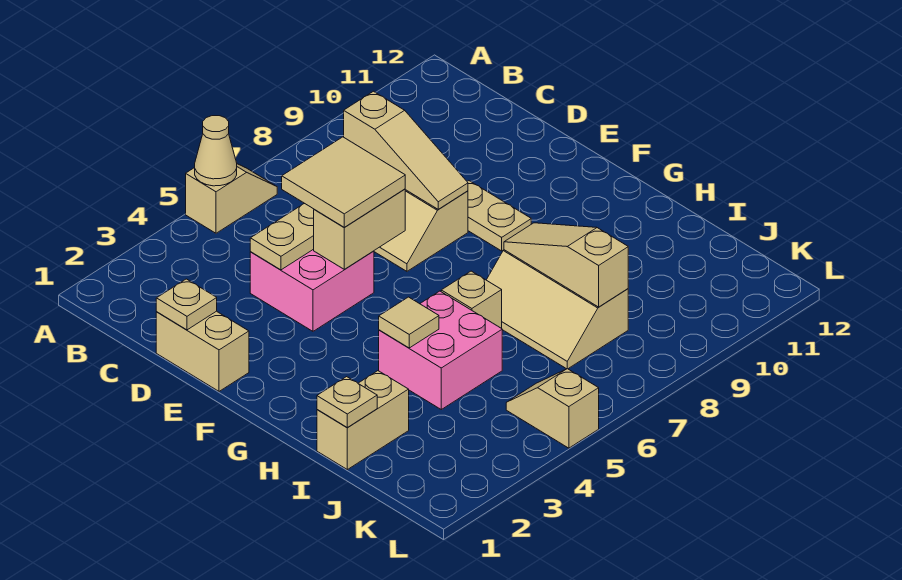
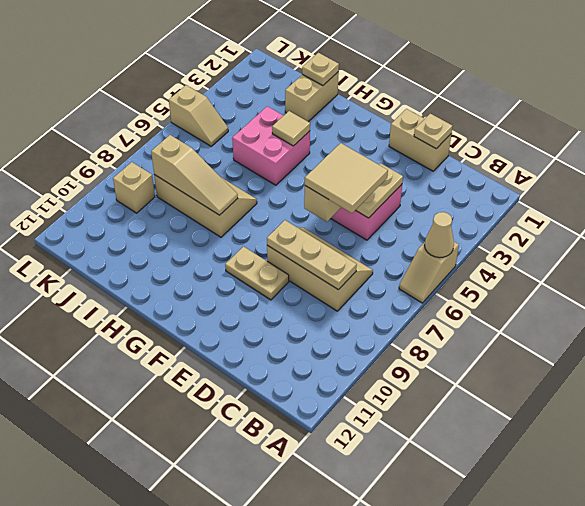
tan slope C8:E8 level 2 top C -> tan plate C8:E8 level 2
tan brick H6 level 1 -> tan brick K9 level 1

